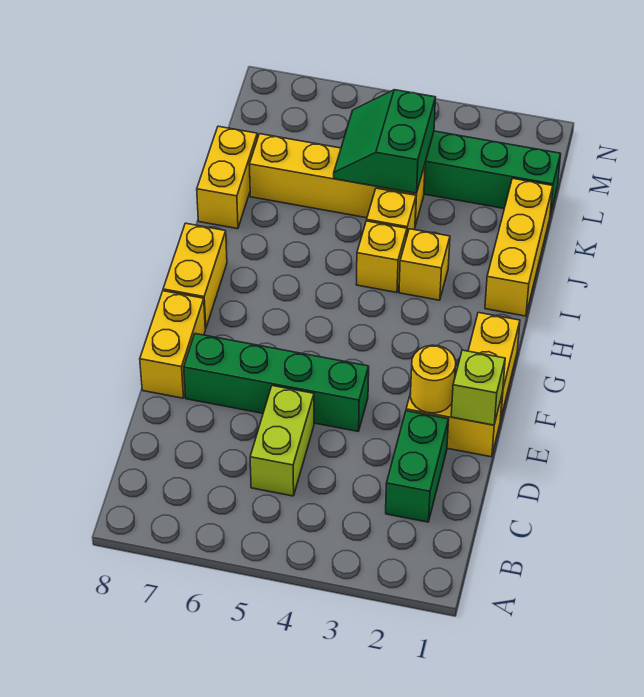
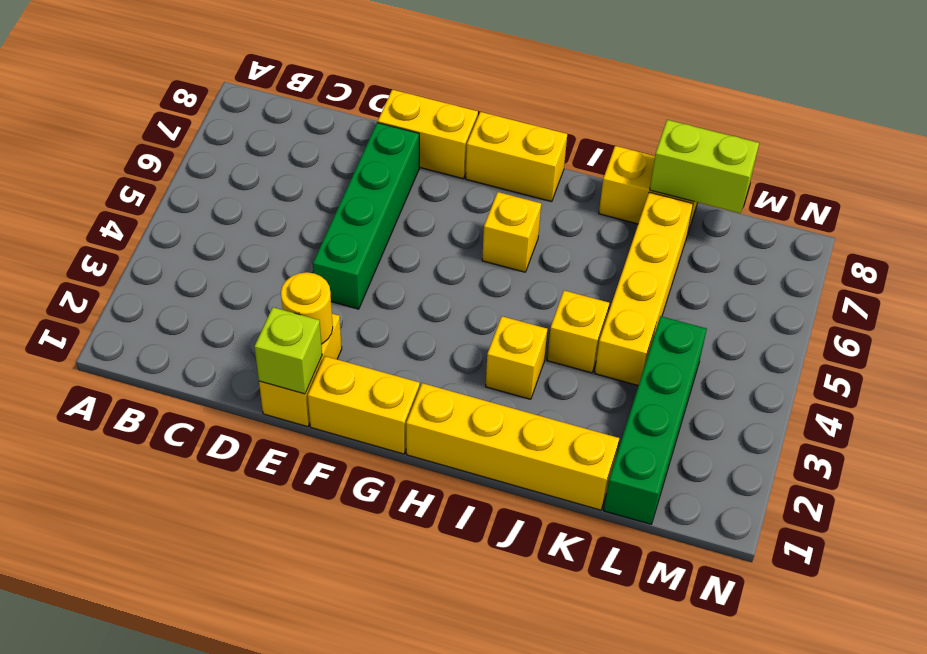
green brick C2:D2 level 1 -> none
lime brick C5:D5 level 1 -> lime brick K8:L8 level 2
yellow brick I1:K1 level 1 -> yellow brick H1:K1 level 1
yellow brick I4 level 1 -> yellow brick H6 level 1
green slope K4:L5 level 2 top 4 -> none

